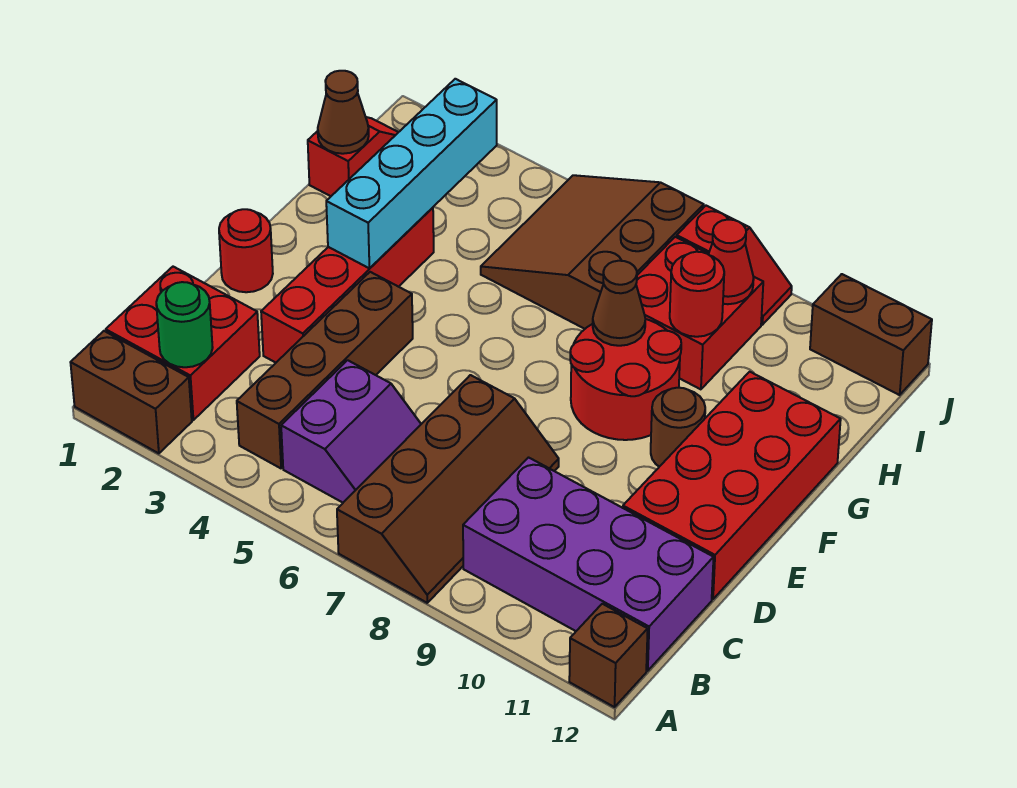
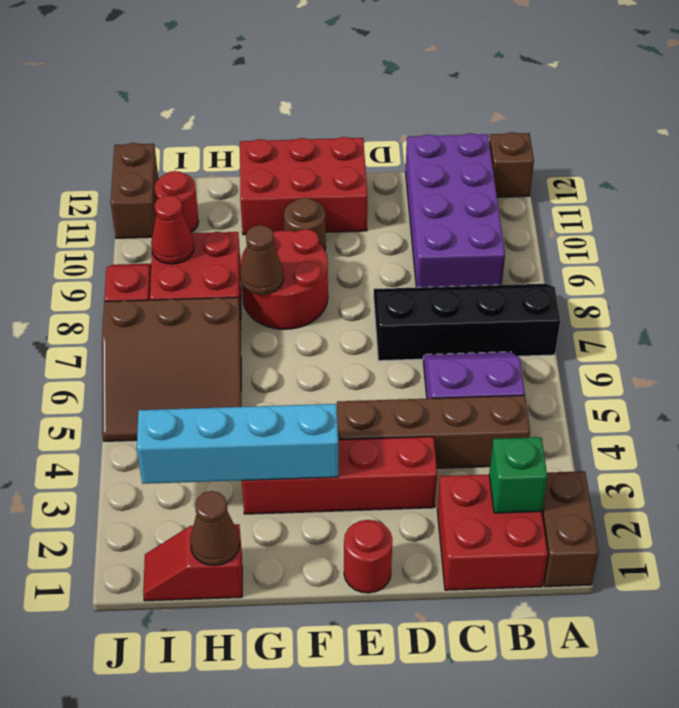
brown slope A7:D8 level 1 top 7 -> black slope A7:D8 level 1 top 7
green round brick B2 level 2 -> green brick B2 level 2
red brick D11:G12 level 1 -> red brick E11:G12 level 1
red round brick H9 level 2 -> red round brick I11 level 1

